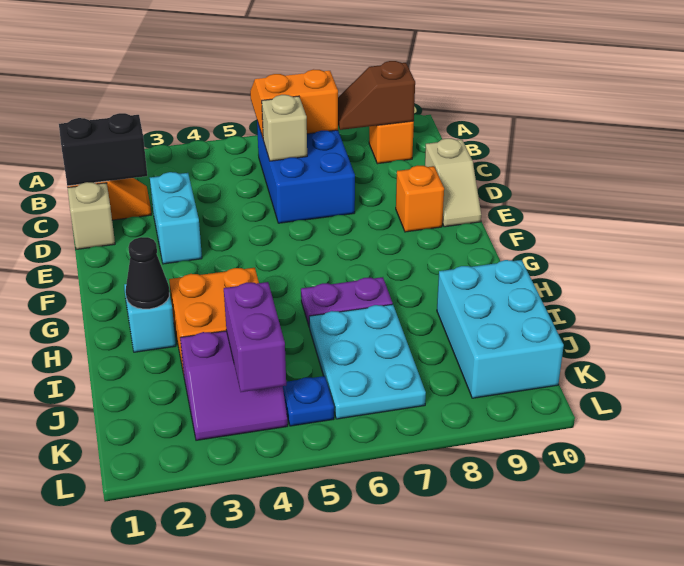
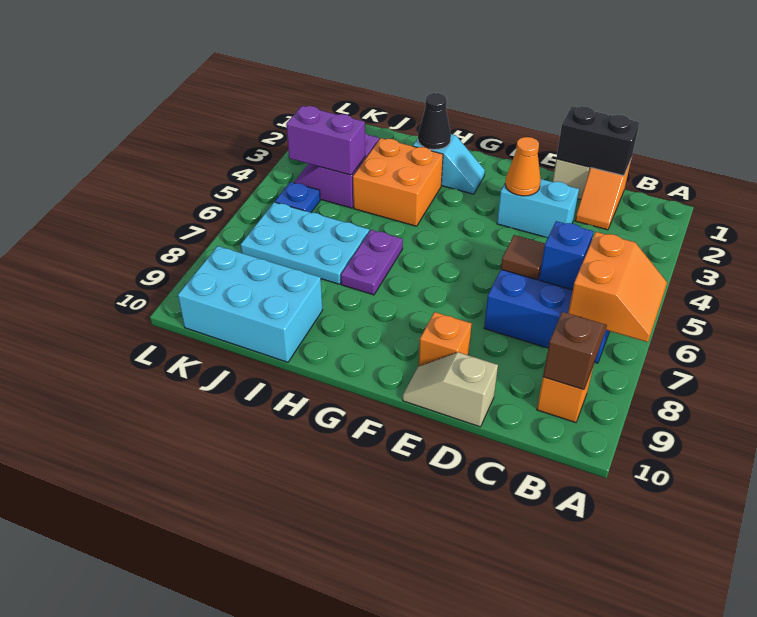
black brick C1:C2 level 2 -> black brick C1:D1 level 2
tan brick C6 level 2 -> blue brick C6 level 2
none -> brown tile D6 level 2
none -> orange cone E3 level 2

